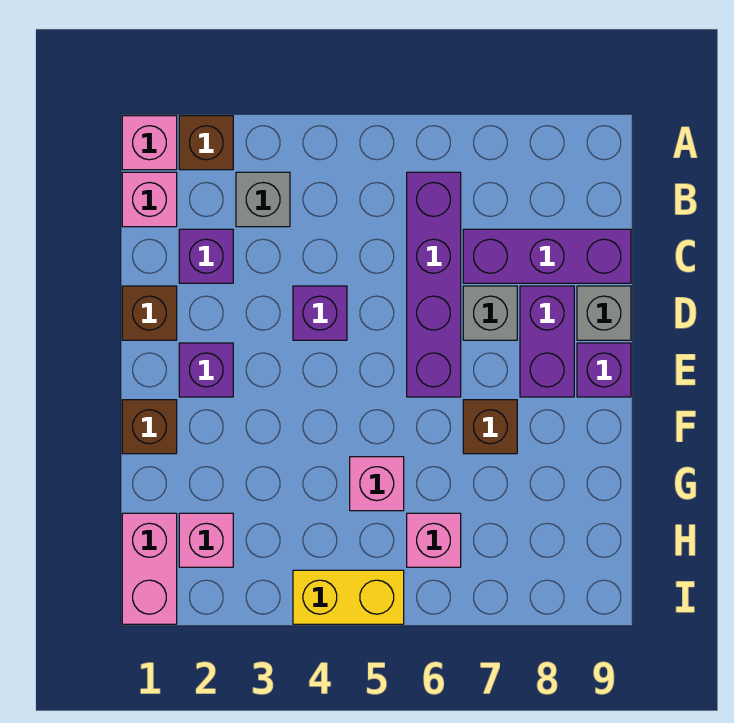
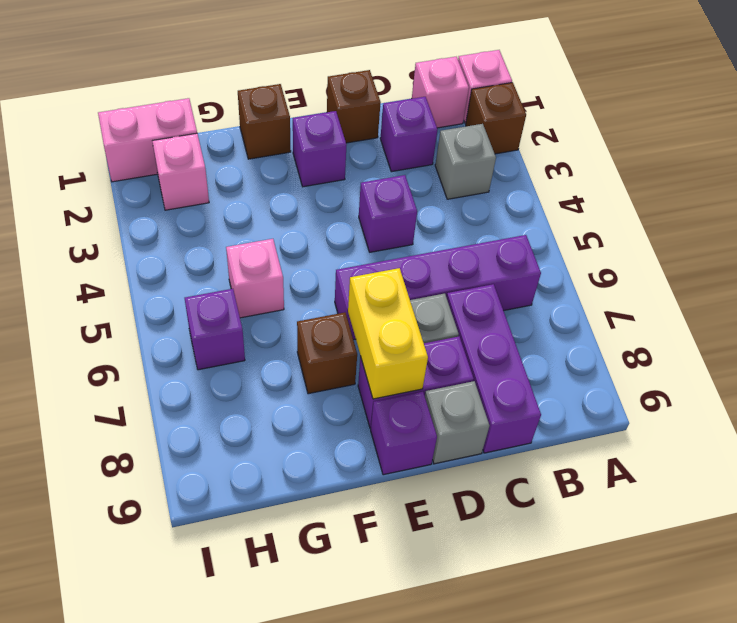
pink brick H6 level 1 -> purple brick H6 level 1
yellow brick I4:I5 level 1 -> yellow brick E7:E8 level 2

